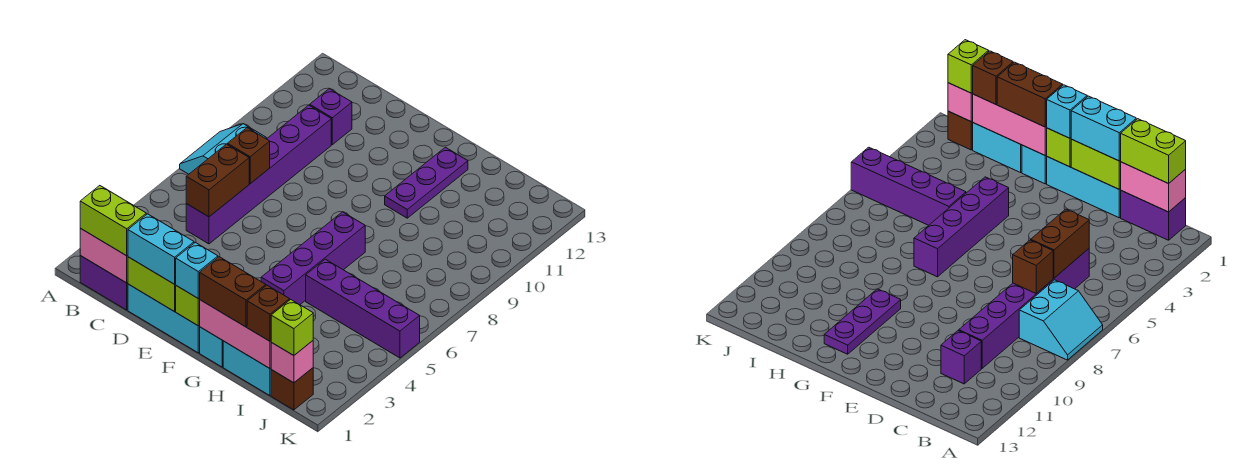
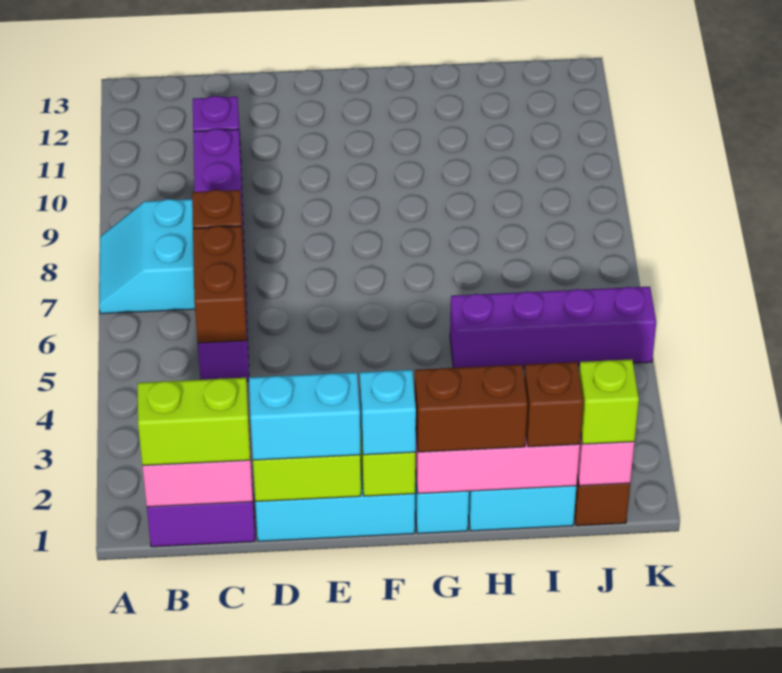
purple brick G4:G7 level 1 -> none
purple plate G10:G12 level 1 -> none

